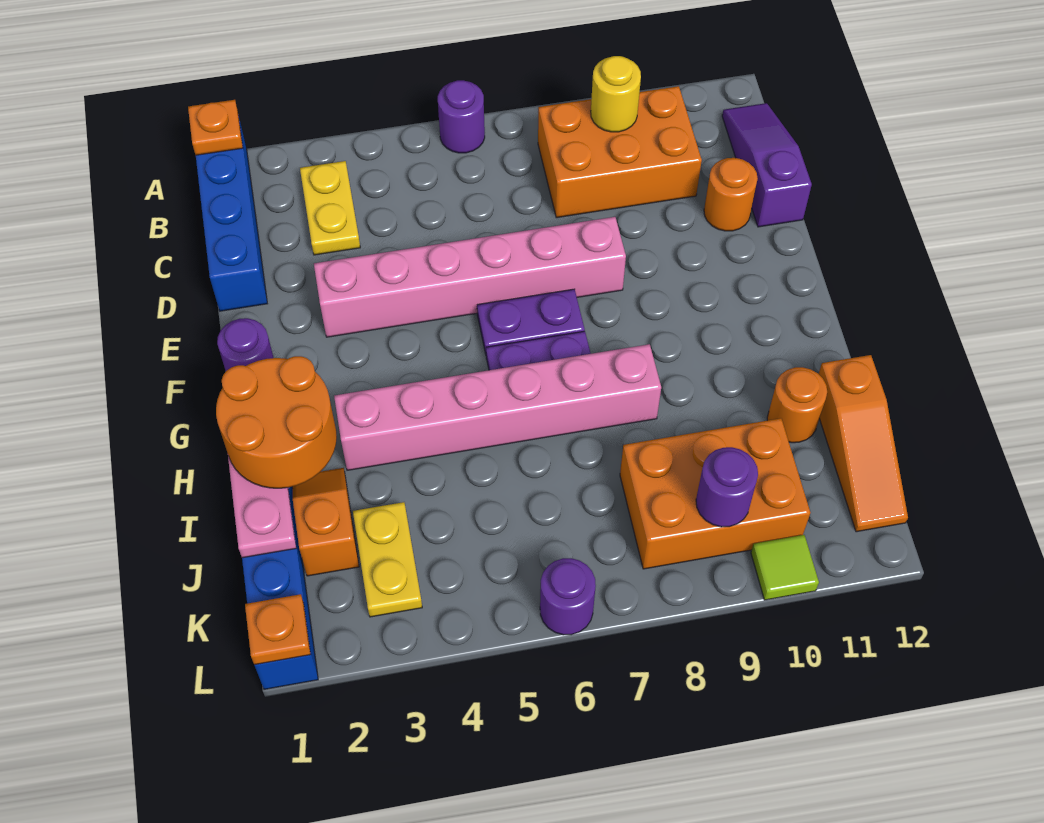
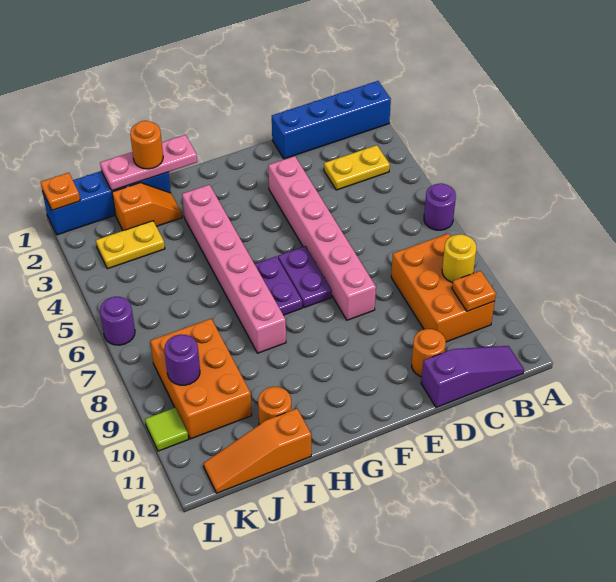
orange plate A1 level 2 -> orange plate B10 level 2
purple round brick F1 level 1 -> none
orange round brick H1:I2 level 3 -> orange round brick I1 level 3

